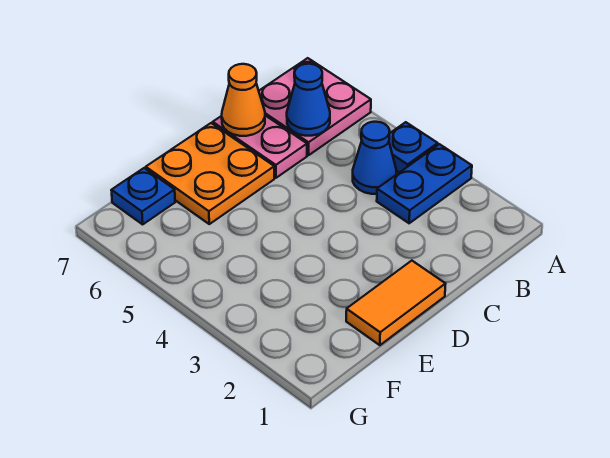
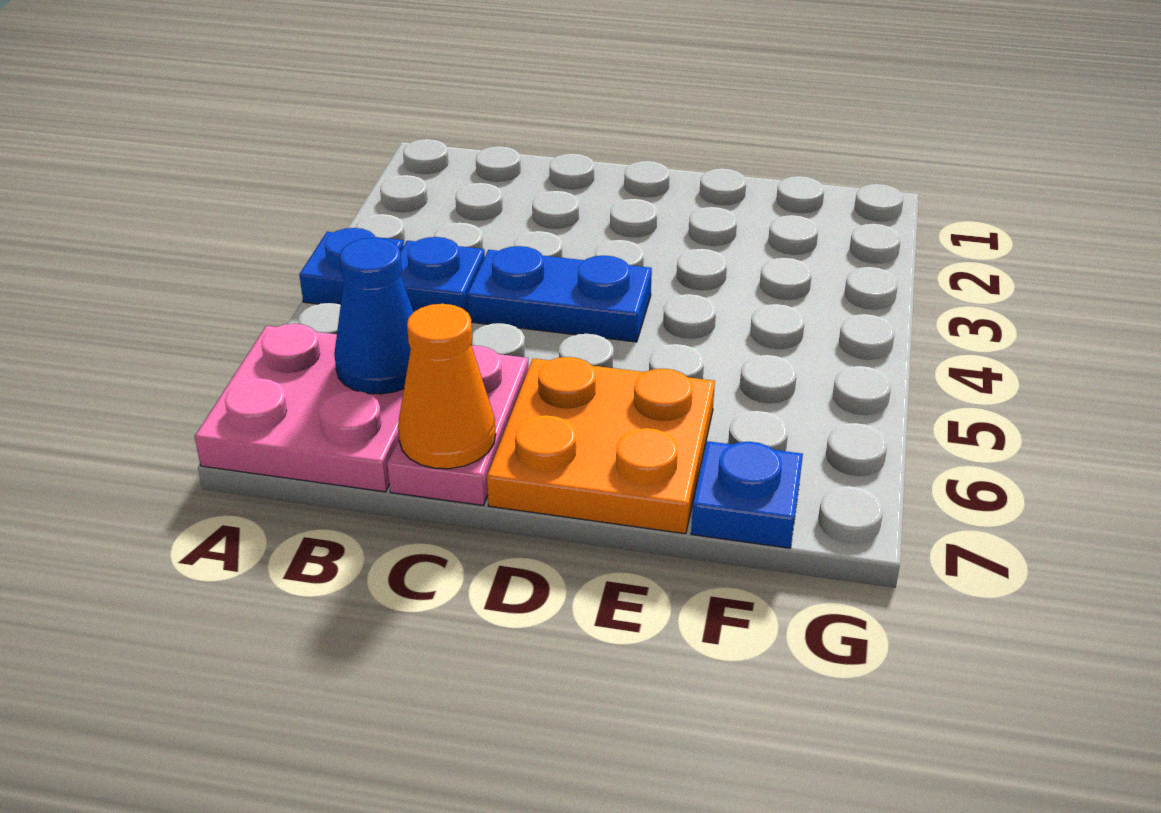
blue plate A3:B3 level 1 -> blue plate C4:D4 level 1
blue cone B4 level 1 -> blue plate B4 level 1
orange tile D1:E1 level 1 -> none

